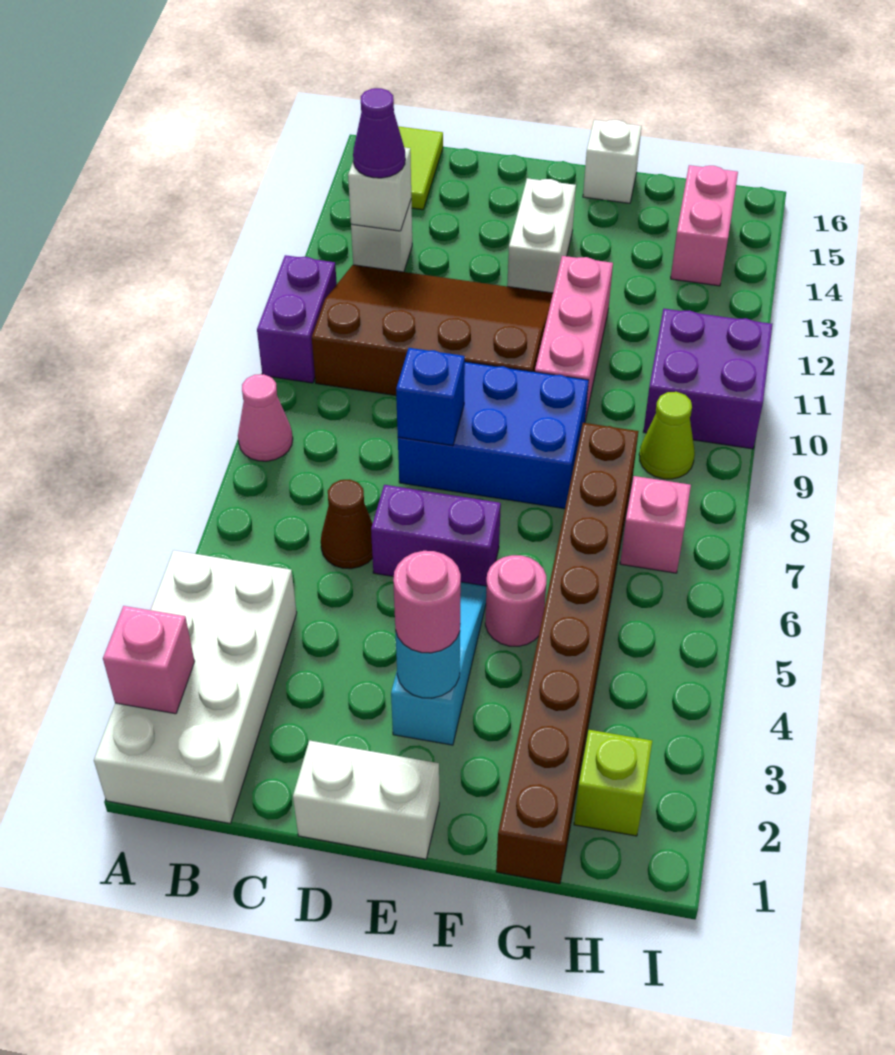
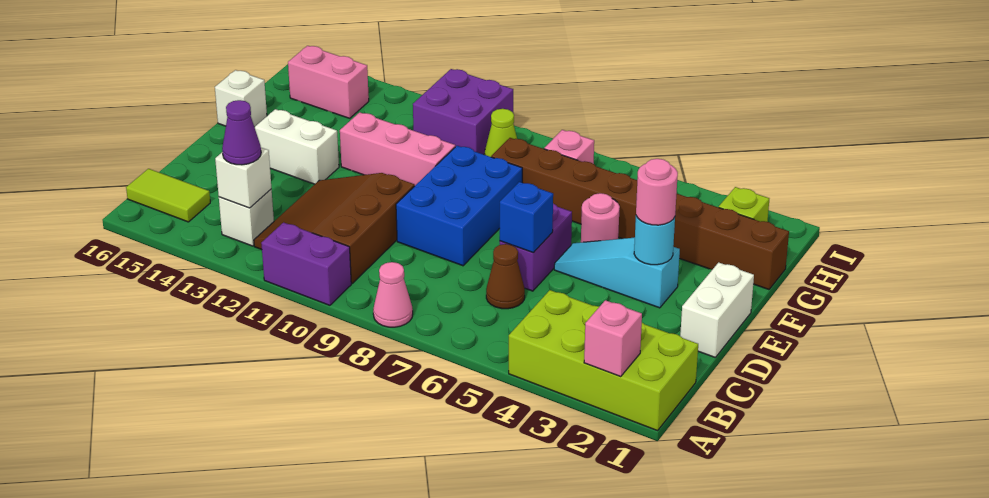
white brick A1:B4 level 1 -> lime brick A1:B4 level 1
brown slope B10:E12 level 1 top 10 -> brown slope B10:D12 level 1 top 10
blue brick D8 level 2 -> blue brick D6 level 2

